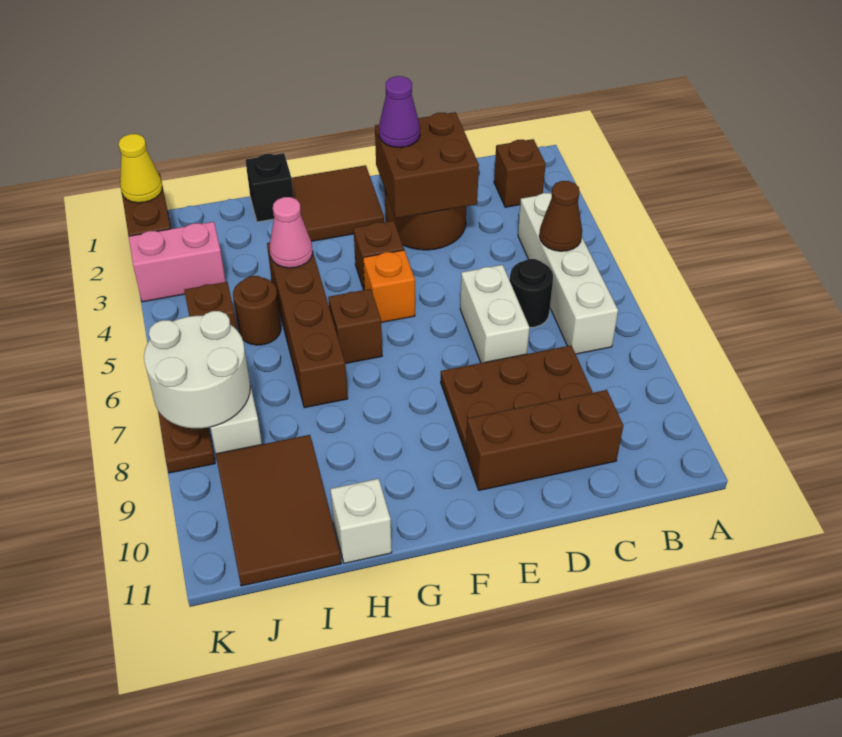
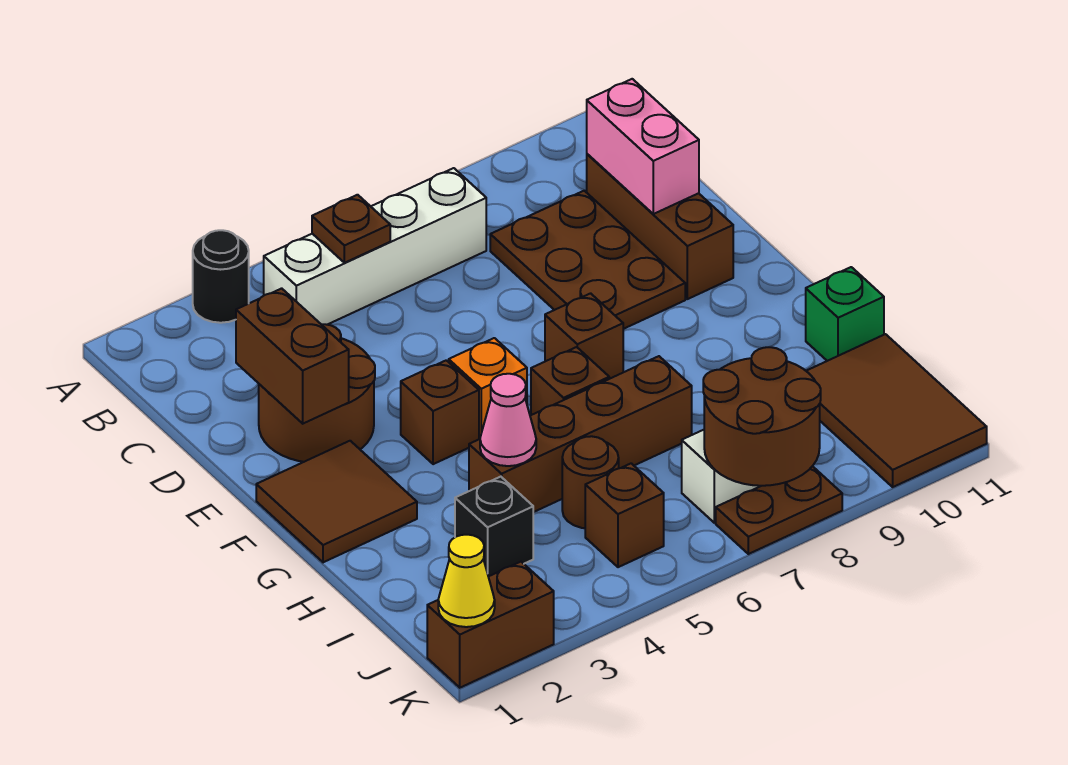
brown brick B2 level 1 -> brown brick F7 level 1
brown cone B5 level 2 -> brown plate B5 level 2
black round brick C6 level 1 -> black round brick A3 level 1
brown brick D2:E3 level 2 -> brown brick D2:E2 level 2
white brick D6:D7 level 1 -> none
purple cone E2 level 3 -> none
black brick H1 level 1 -> black brick I3 level 1
white brick H11 level 1 -> green brick H11 level 1
brown tile I9:J11 level 1 -> brown tile I10:K11 level 1
pink brick J3:K3 level 1 -> pink brick C10:D10 level 2
white round brick J7:K8 level 2 -> brown round brick J7:K8 level 2

